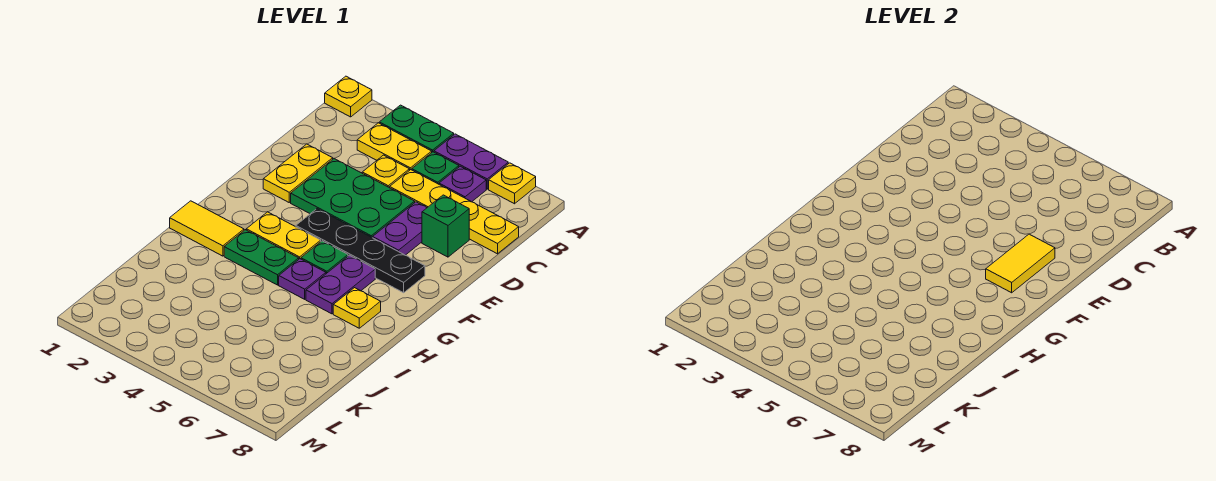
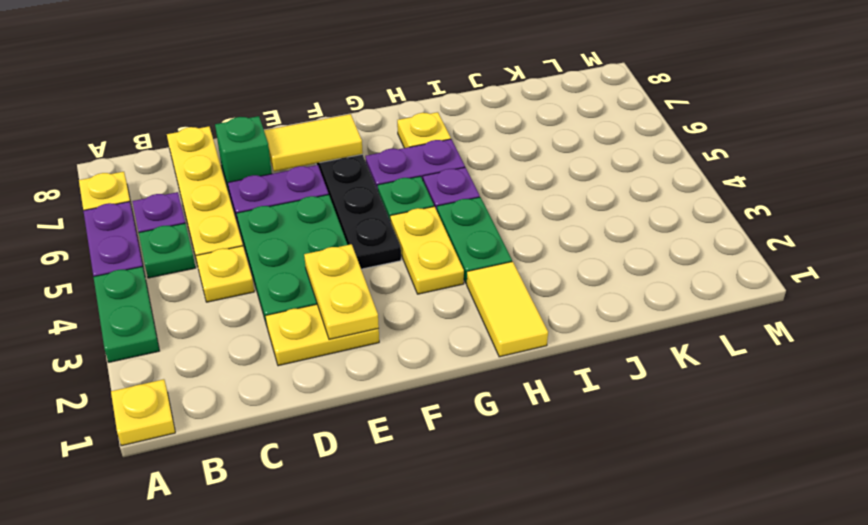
yellow plate B3:B4 level 1 -> yellow plate E2:E3 level 2

